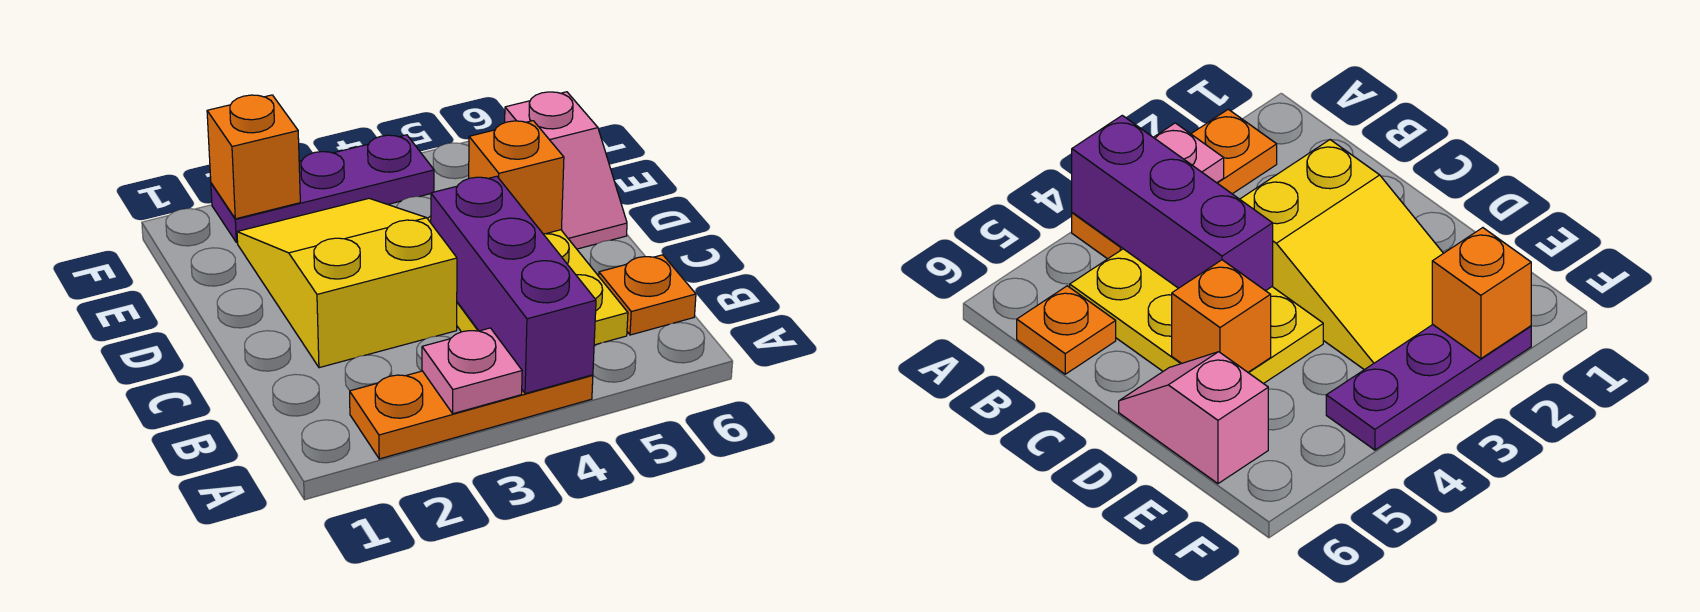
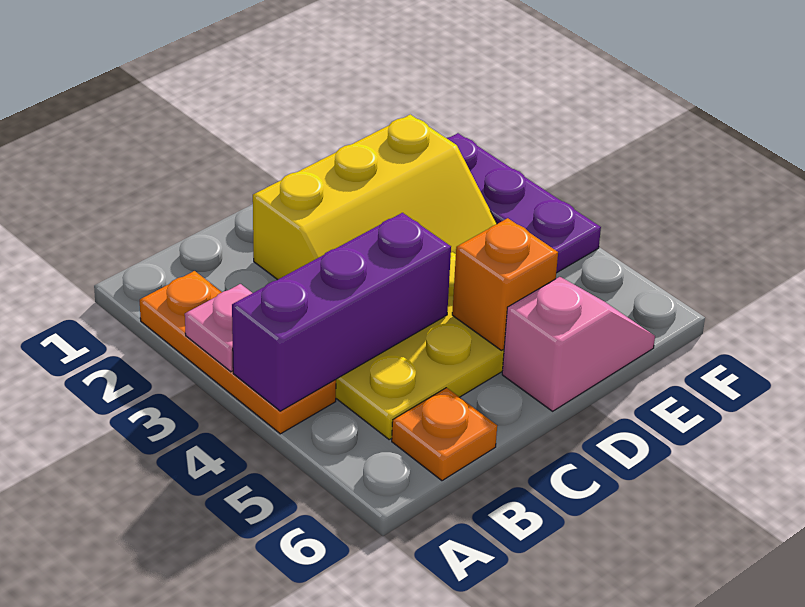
yellow slope C2:E3 level 1 top C -> yellow slope C2:E3 level 1 top 2
pink slope D6:E6 level 1 top E -> pink slope D6:E6 level 1 top D
orange brick F2 level 2 -> none

